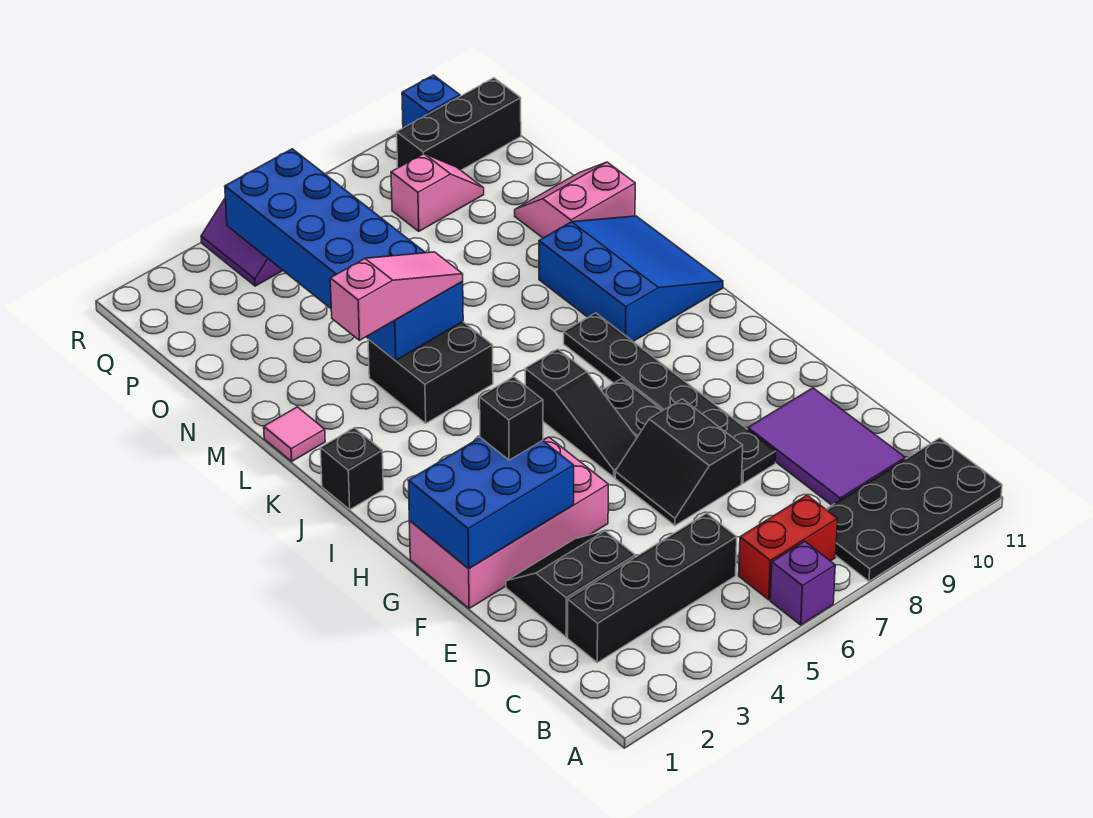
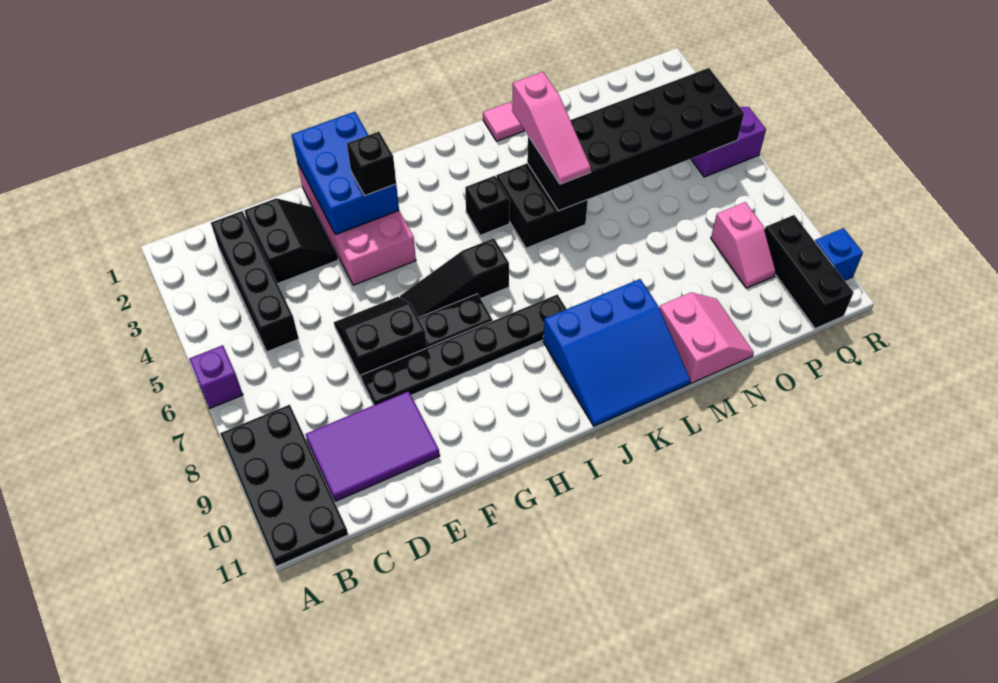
red brick B6:B7 level 1 -> none
black brick J1 level 1 -> black brick J4 level 1
blue brick L4:Q5 level 2 -> black brick L4:Q5 level 2

